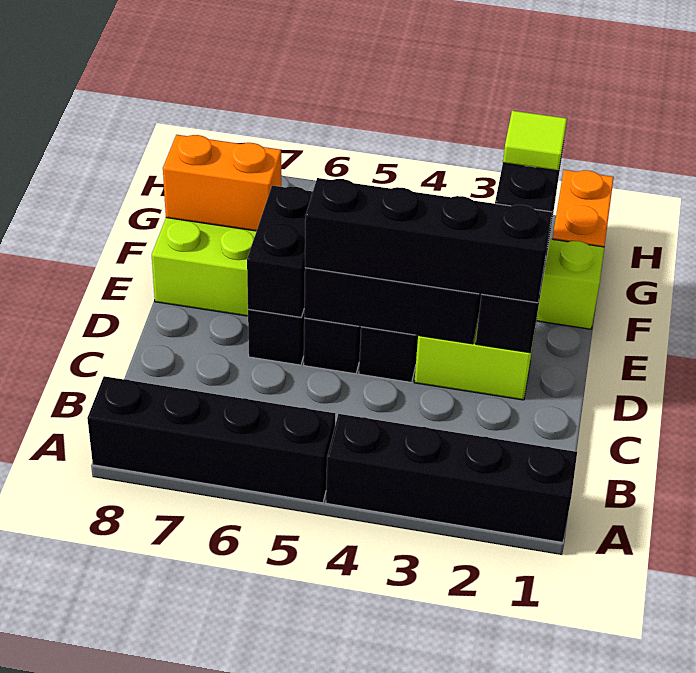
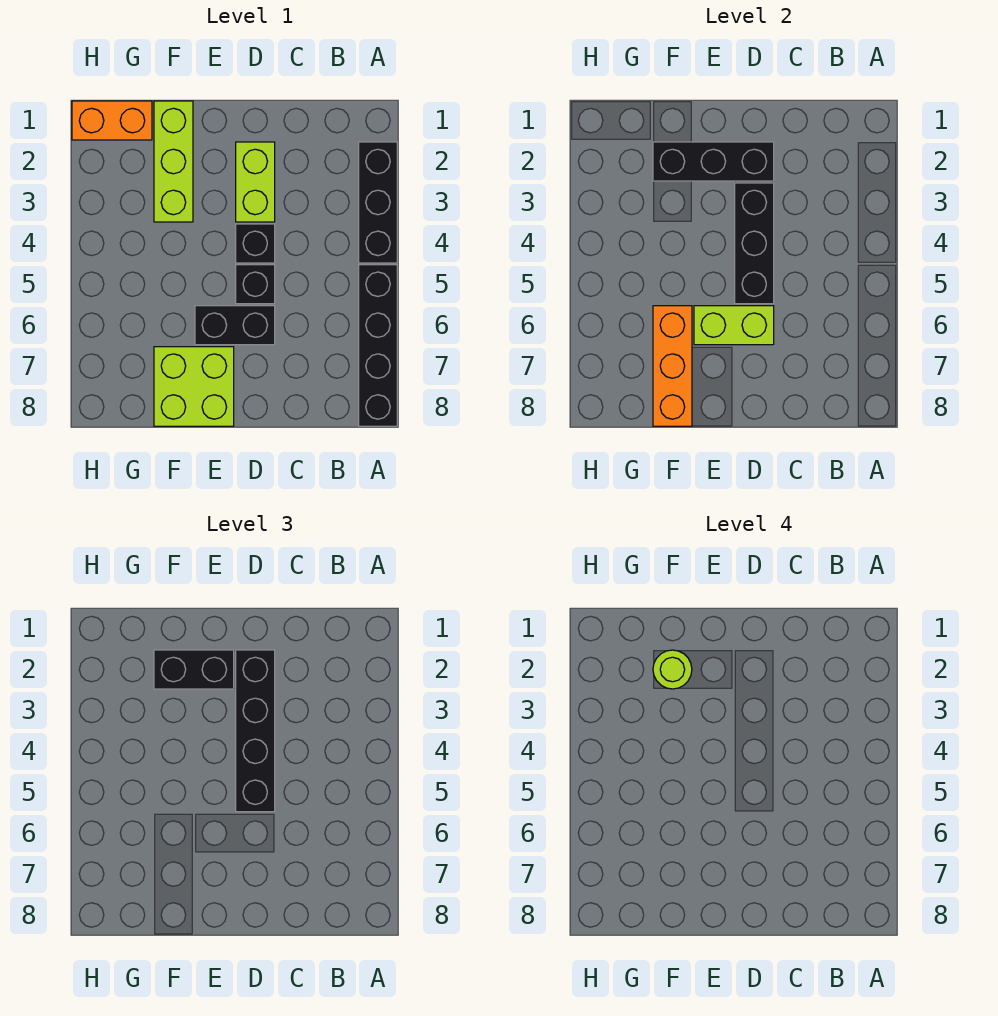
black brick A1:A4 level 1 -> black brick A2:A4 level 1
black brick D6:E6 level 2 -> lime brick D6:E6 level 2
lime tile F2 level 4 -> lime round brick F2 level 4
orange brick F7:F8 level 2 -> orange brick F6:F8 level 2

